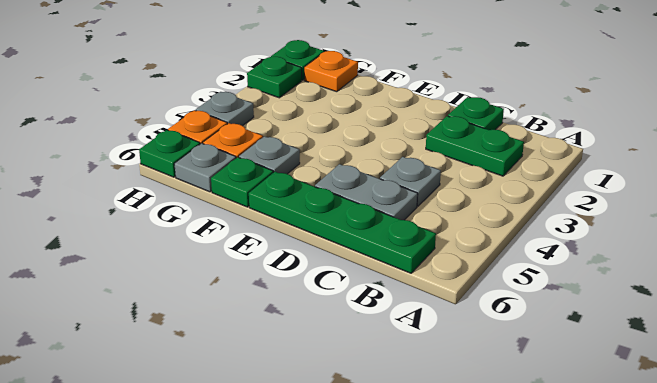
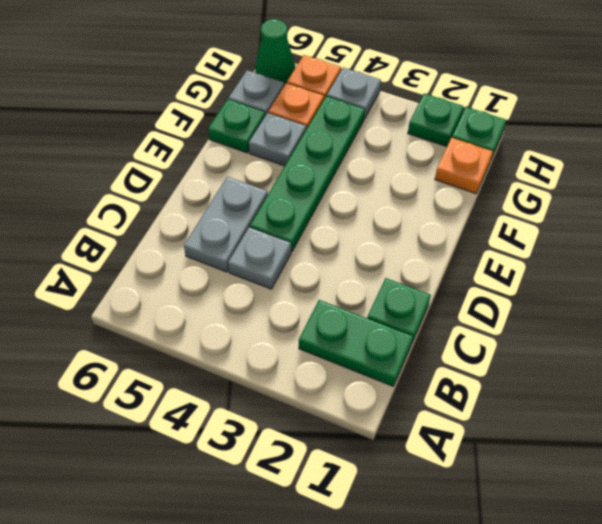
green plate B2:C2 level 1 -> green plate B1:B2 level 1
green plate B6:E6 level 1 -> green plate D4:G4 level 1
green plate H6 level 1 -> green cone H6 level 1

